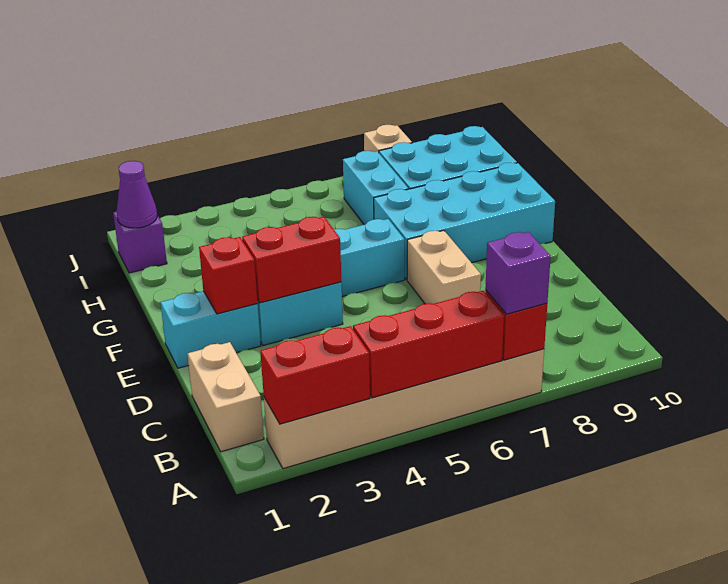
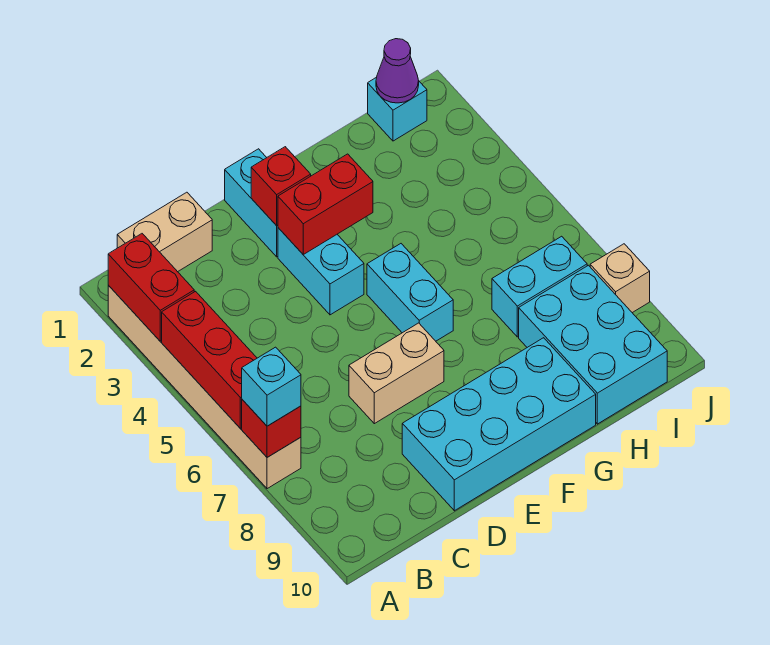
purple brick A7 level 3 -> cyan brick A7 level 3
red brick E3:E4 level 2 -> red brick E3:F3 level 2
cyan brick F7:G10 level 1 -> cyan brick D9:G10 level 1
purple brick I1 level 1 -> cyan brick I1 level 1

